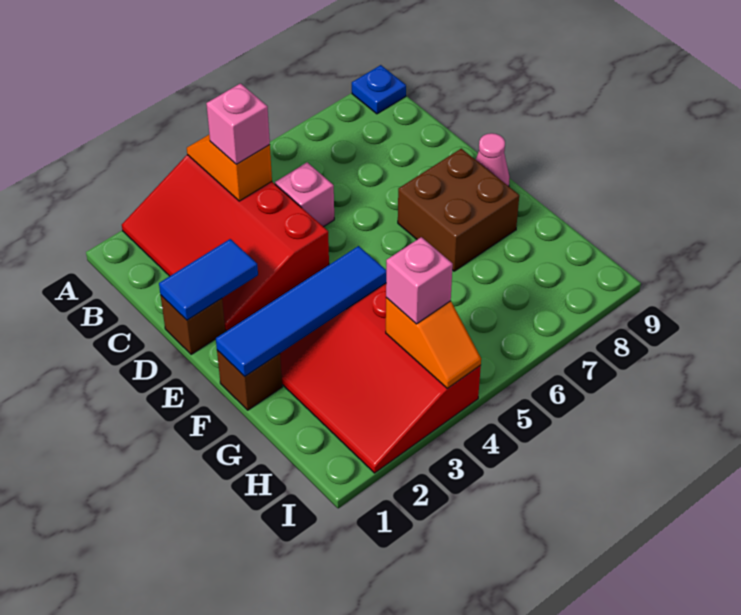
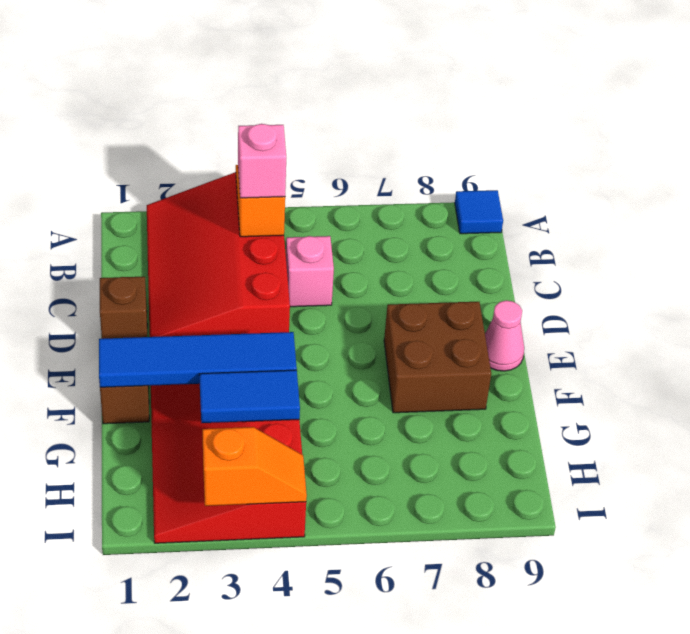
blue plate A9 level 1 -> blue tile A9 level 1
blue tile D1:D2 level 2 -> blue tile G3:G4 level 2
orange slope H4:I4 level 2 top H -> orange slope I3:I4 level 2 top 3
pink brick H4 level 3 -> none

